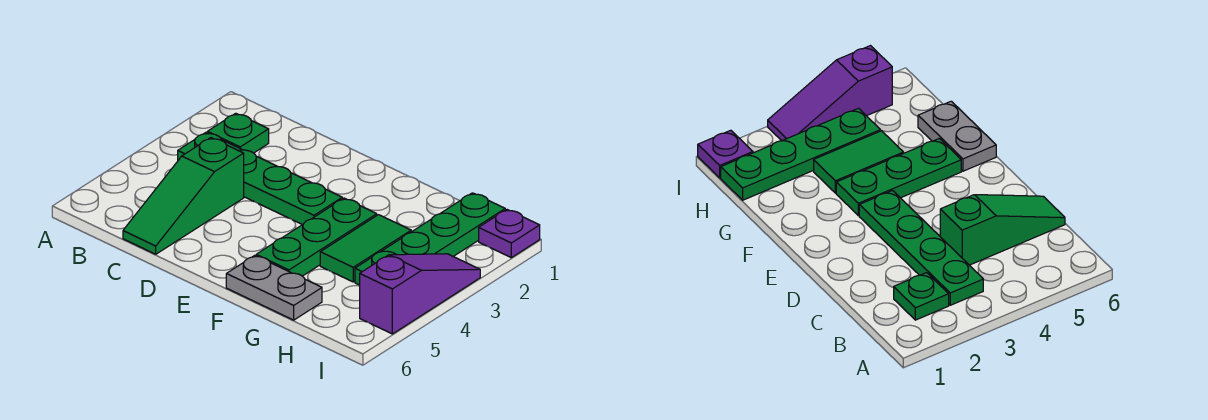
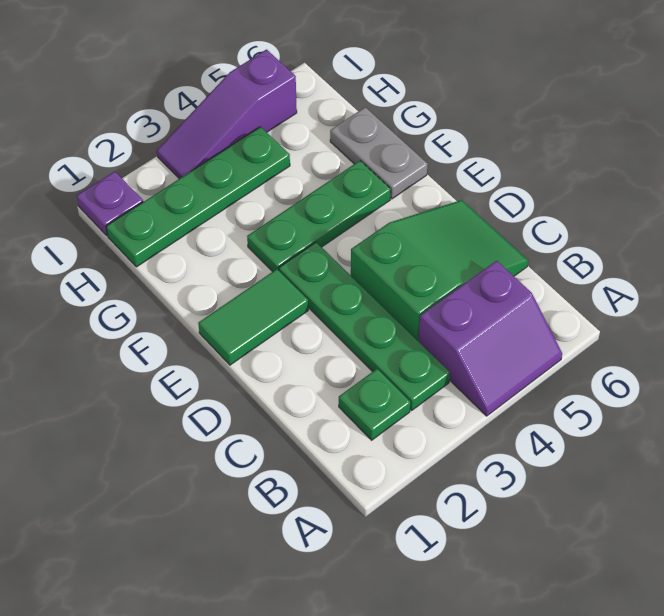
none -> purple slope A4:B5 level 1 top B
green slope C4:C6 level 1 top 4 -> green slope C4:D6 level 1 top 4
green tile G3:G4 level 1 -> green tile E1:E2 level 1

